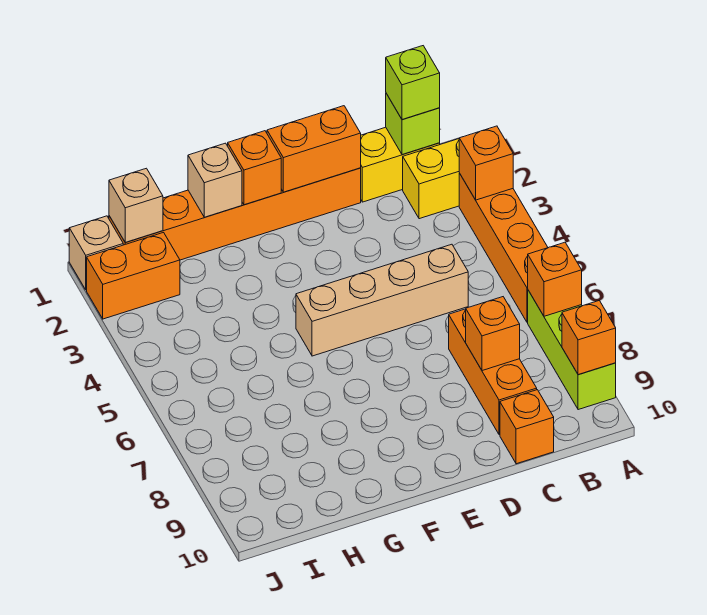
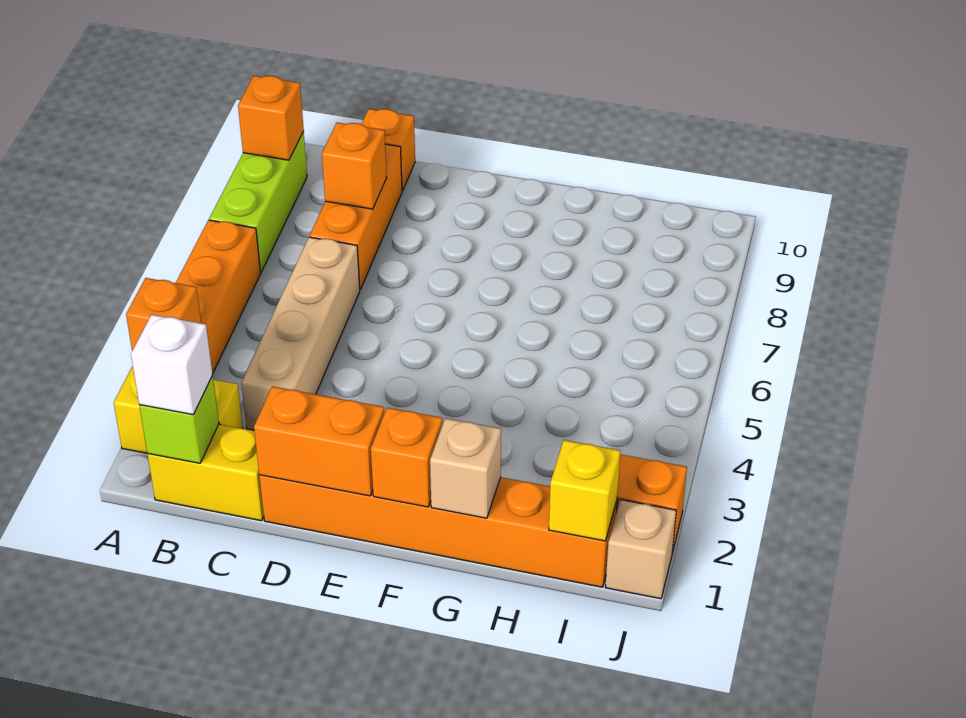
orange brick A7 level 2 -> none
lime brick B1 level 3 -> white brick B1 level 3
tan brick C5:F5 level 1 -> tan brick C3:C6 level 1
tan brick I1 level 2 -> yellow brick I1 level 2

